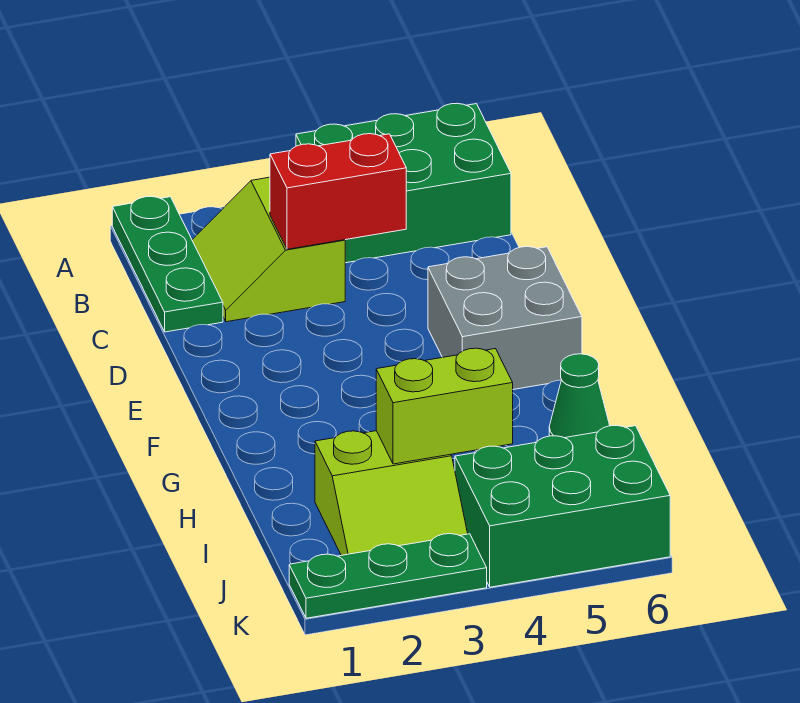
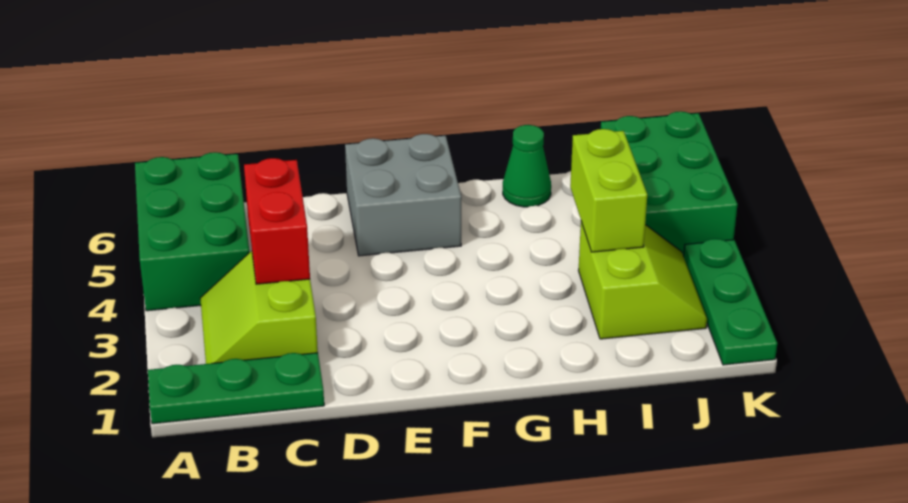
lime slope B2:C3 level 1 top 3 -> lime slope B2:C3 level 1 top C

